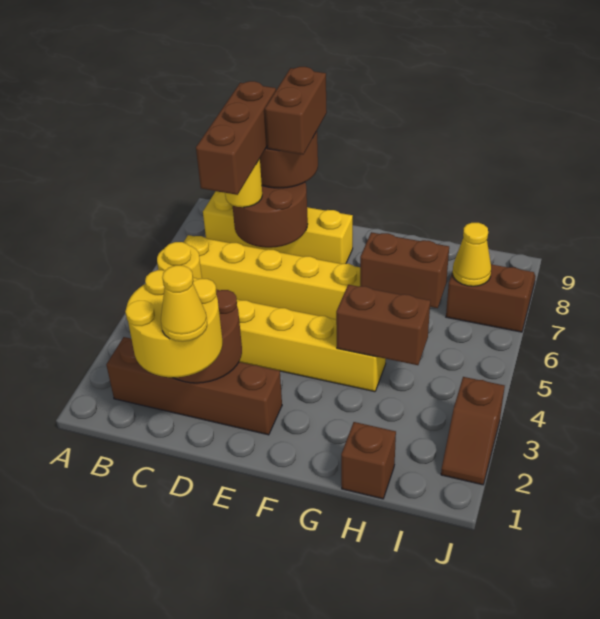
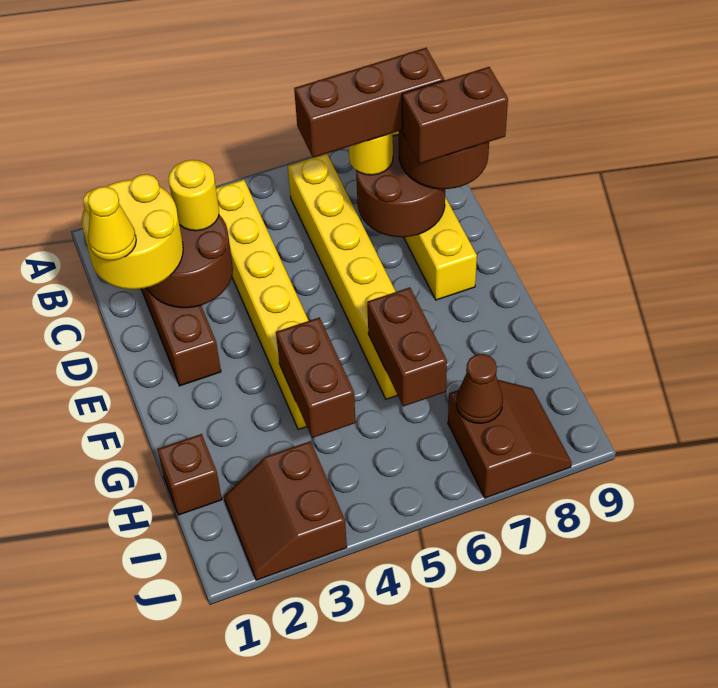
yellow cone I7 level 2 -> brown cone I7 level 2
brown slope J2:J3 level 1 top 3 -> brown slope I2:J3 level 1 top 3

